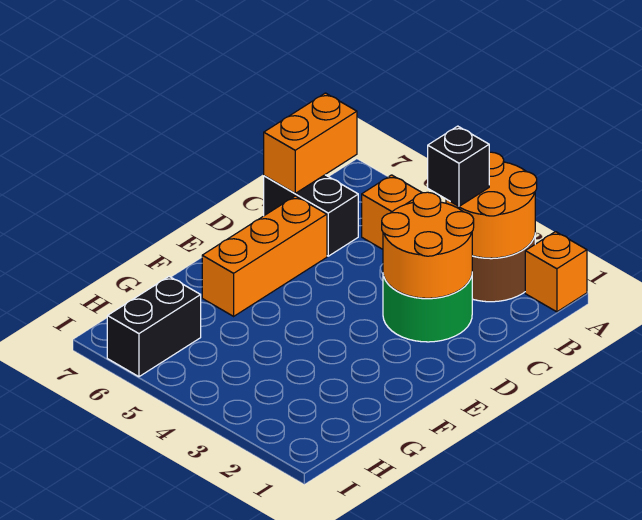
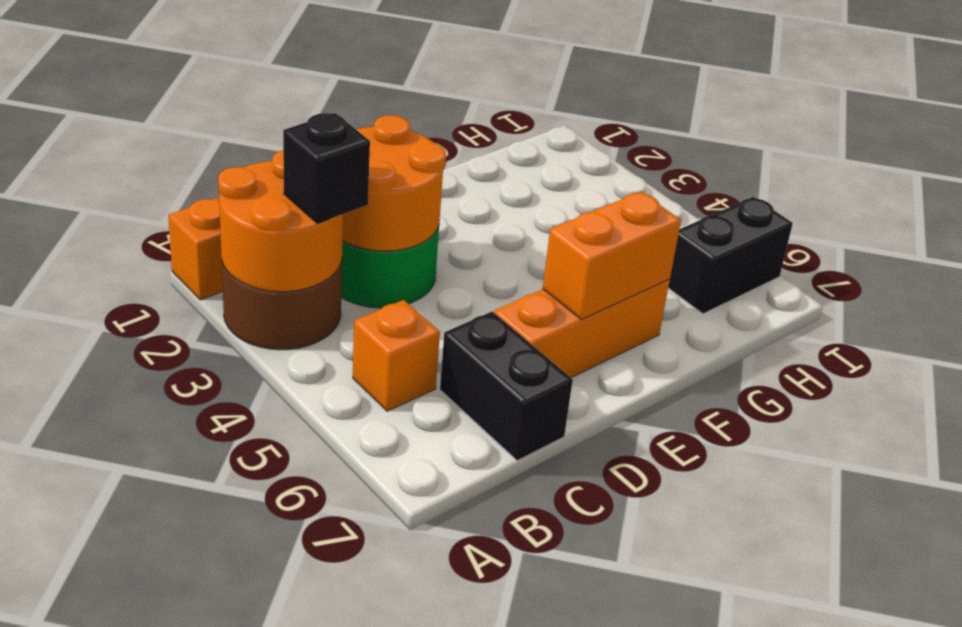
orange brick B7:C7 level 2 -> orange brick E6:F6 level 2

